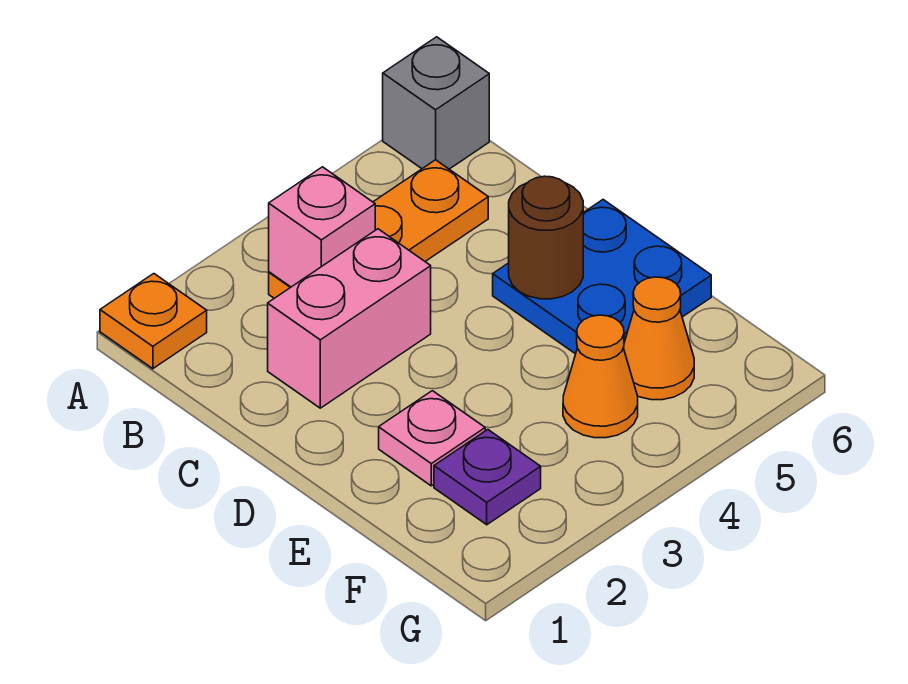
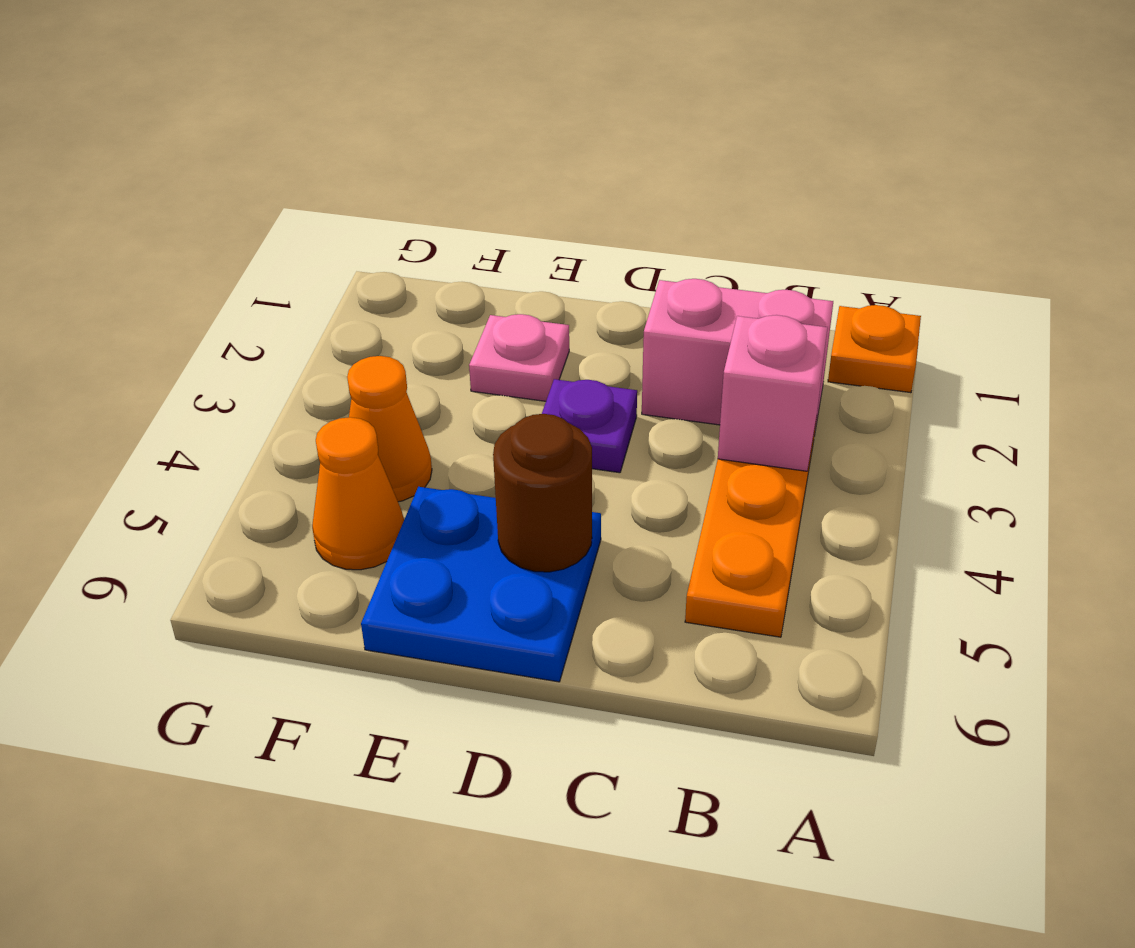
grey brick A6 level 1 -> none
pink brick C2:C3 level 1 -> pink brick B2:C2 level 1
purple plate F2 level 1 -> purple plate D3 level 1

